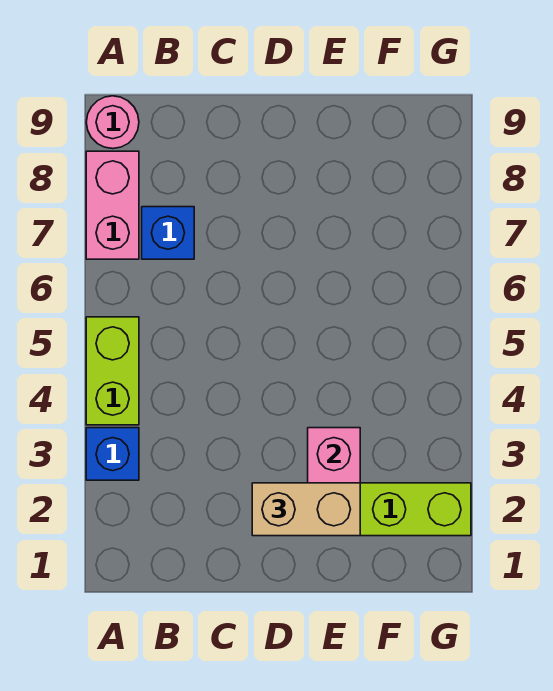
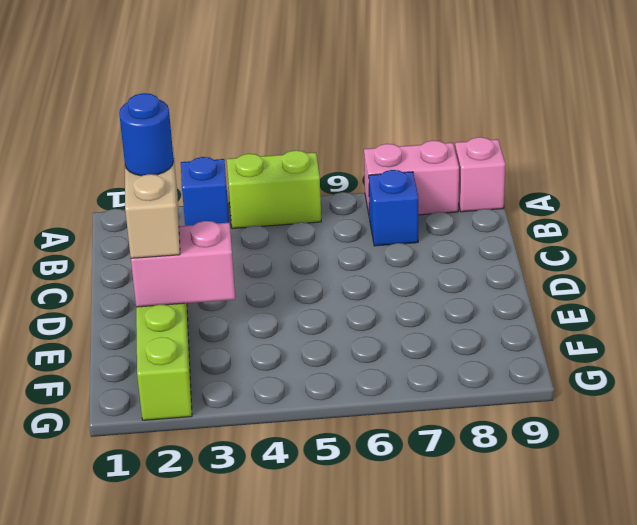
pink round brick A9 level 1 -> pink brick A9 level 1
none -> blue round brick D2 level 4

